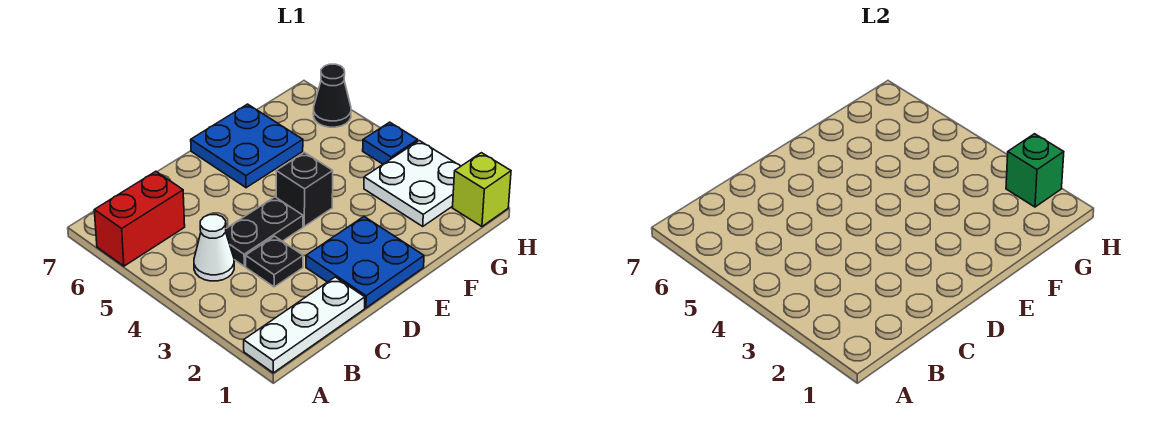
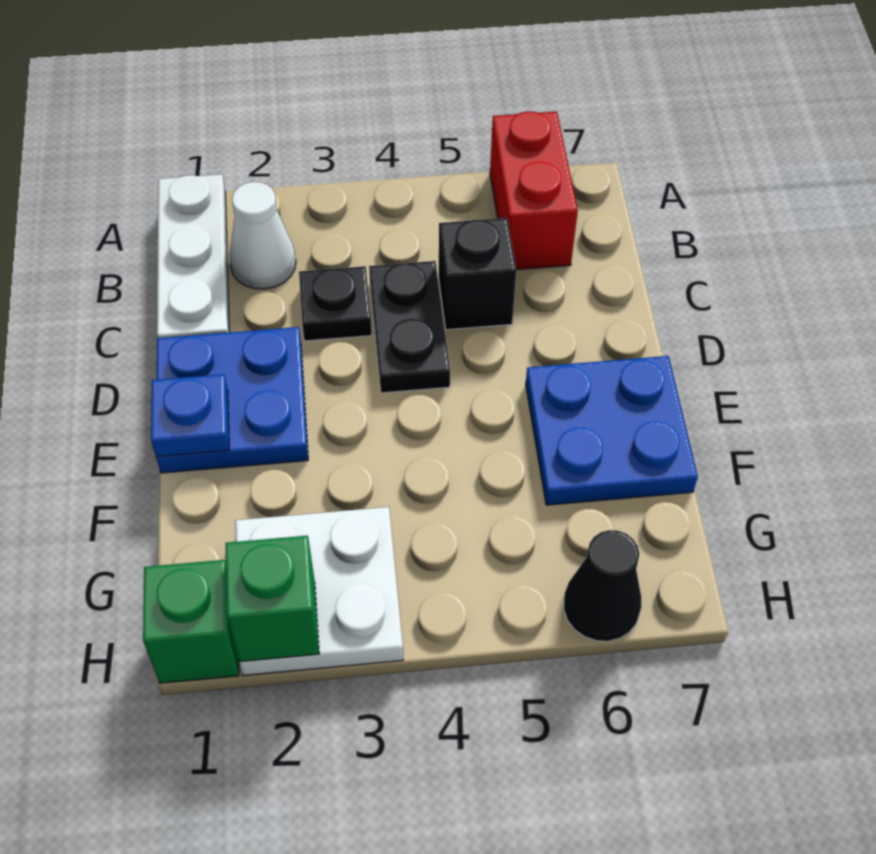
white cone B4 level 1 -> white cone B2 level 1
black brick E4 level 1 -> black brick C5 level 1
lime brick H1 level 1 -> green brick H1 level 1
blue plate H4 level 1 -> blue plate E1 level 2

